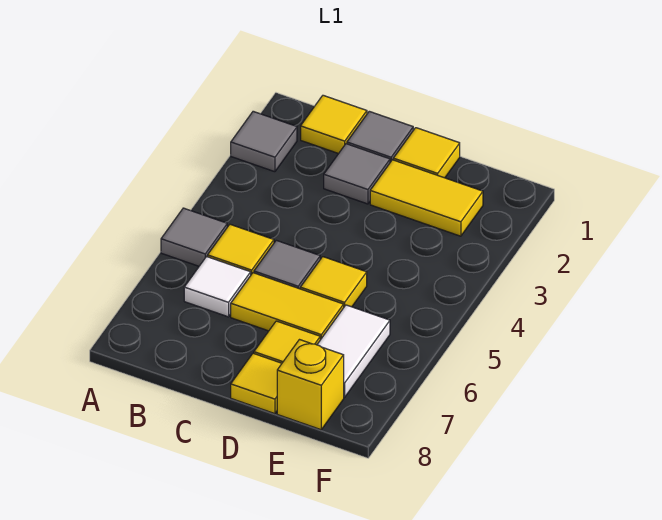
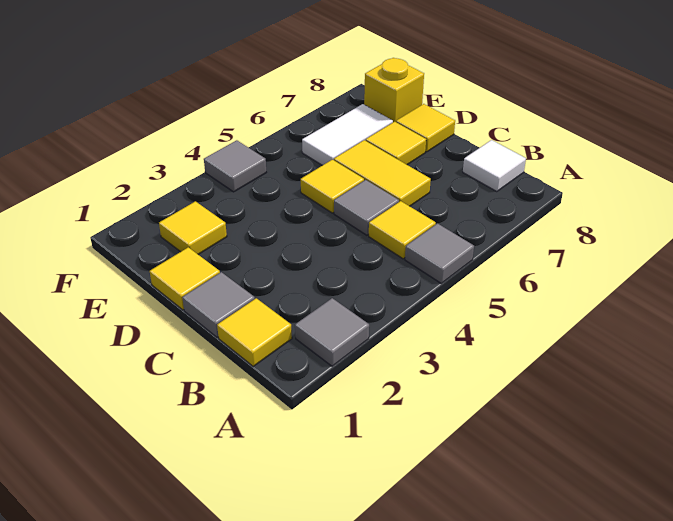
white tile B6 level 1 -> white tile B8 level 1
grey tile C2 level 1 -> grey tile F4 level 1
yellow tile D2:E2 level 1 -> yellow tile E2 level 1

